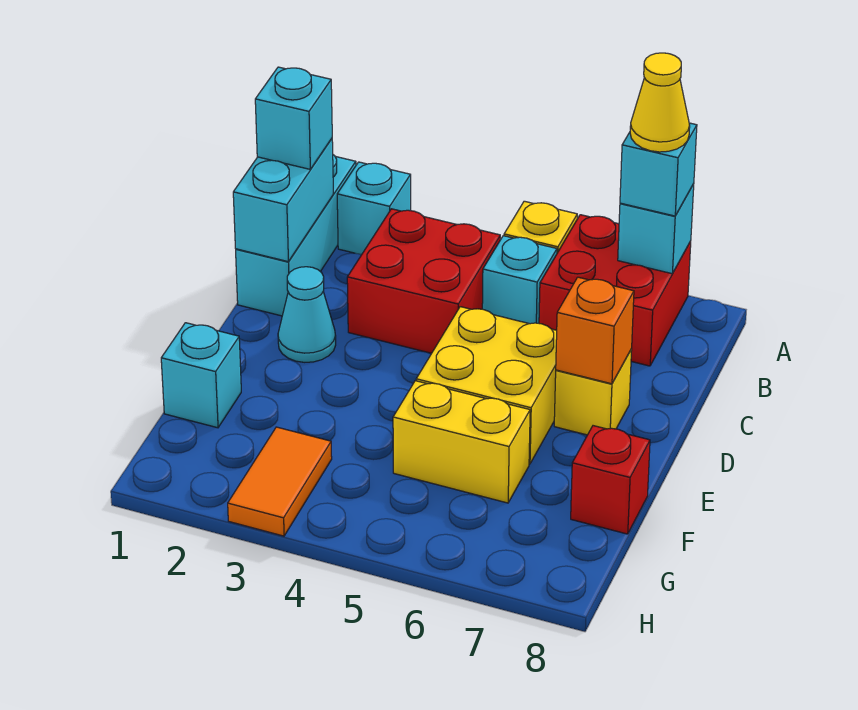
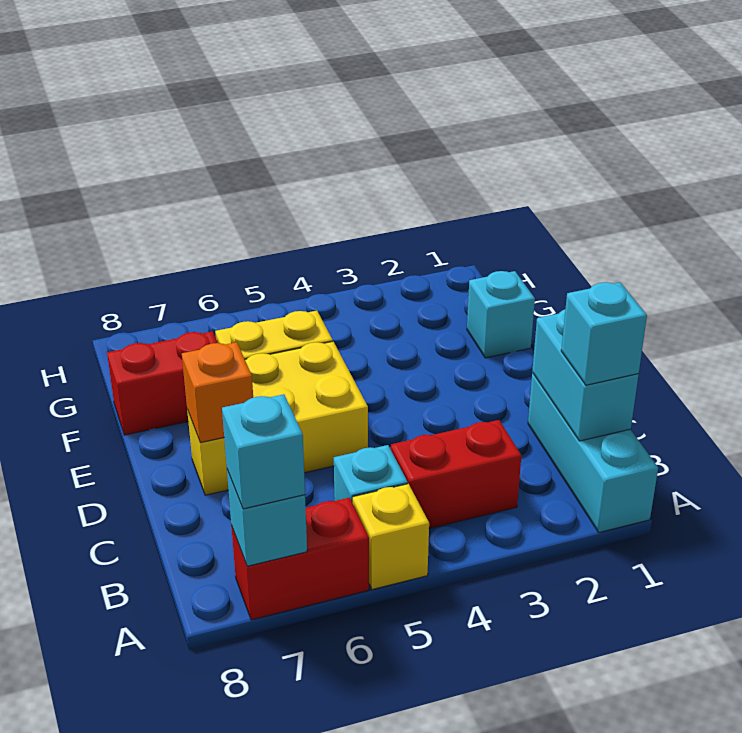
cyan brick A2 level 1 -> none
red brick A6:B7 level 1 -> red brick A6:A7 level 1
yellow cone A7 level 4 -> none
red brick B3:C4 level 1 -> red brick B3:B4 level 1
cyan cone D2 level 1 -> none
red brick F8 level 1 -> red brick F7:F8 level 1
orange tile G3:H3 level 1 -> none

